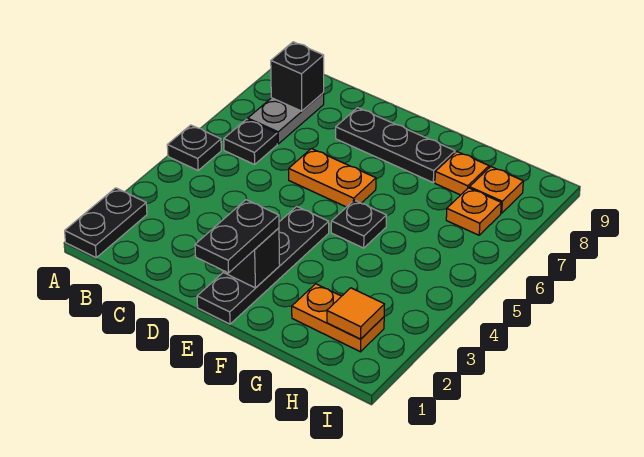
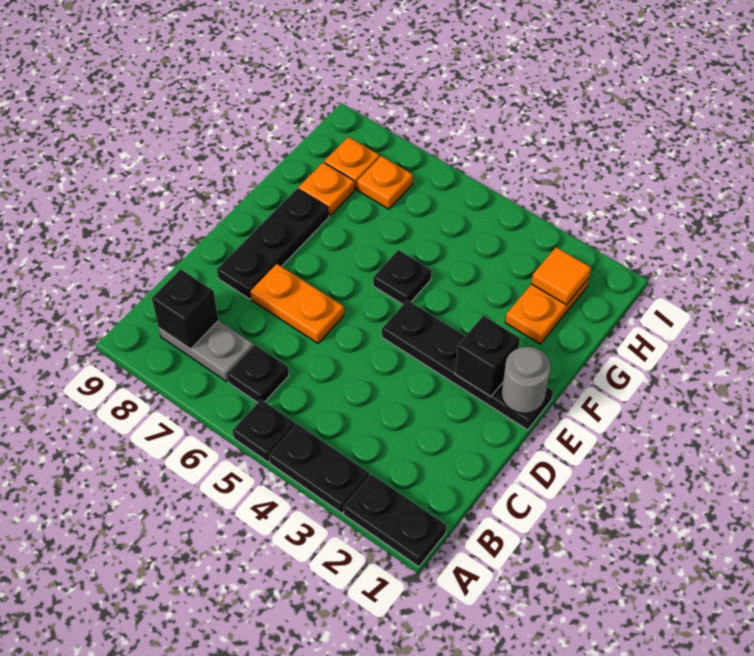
orange plate D6:E6 level 1 -> orange plate D6:D7 level 1
none -> grey round brick E1 level 2
black plate E1:E2 level 3 -> black plate A3:A4 level 1

